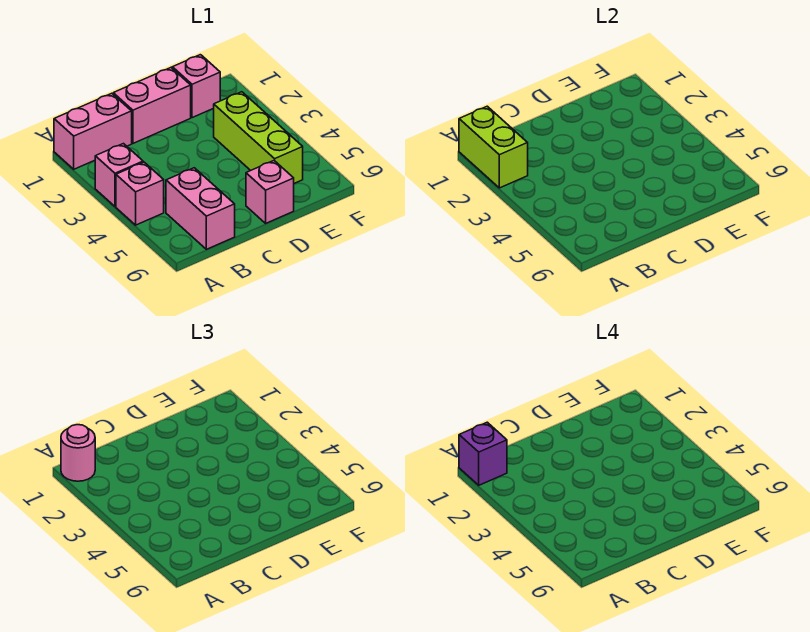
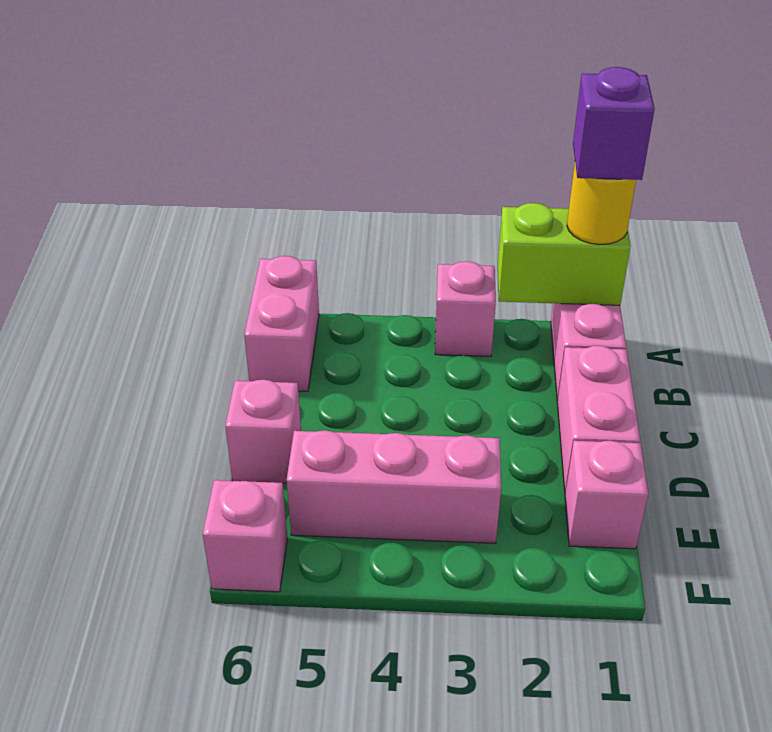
pink round brick A1 level 3 -> yellow round brick A1 level 3
pink brick A4 level 1 -> pink brick F6 level 1
pink brick B5:B6 level 1 -> pink brick A6:B6 level 1
lime brick E3:E5 level 1 -> pink brick E3:E5 level 1

